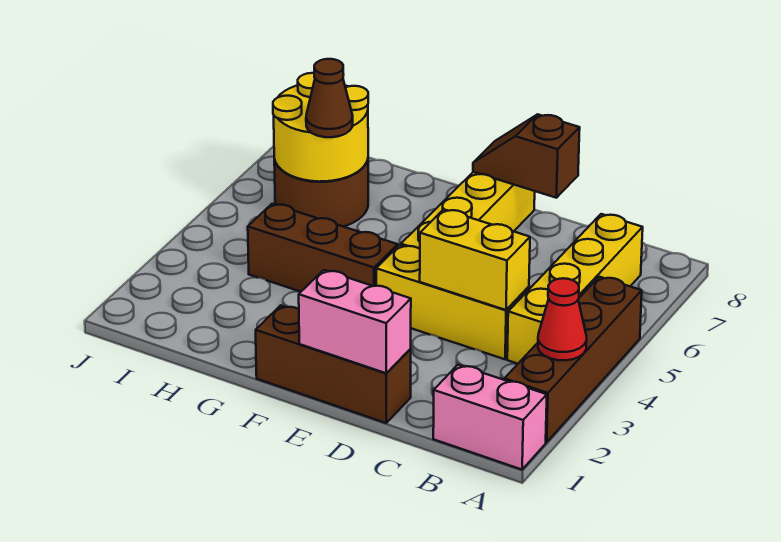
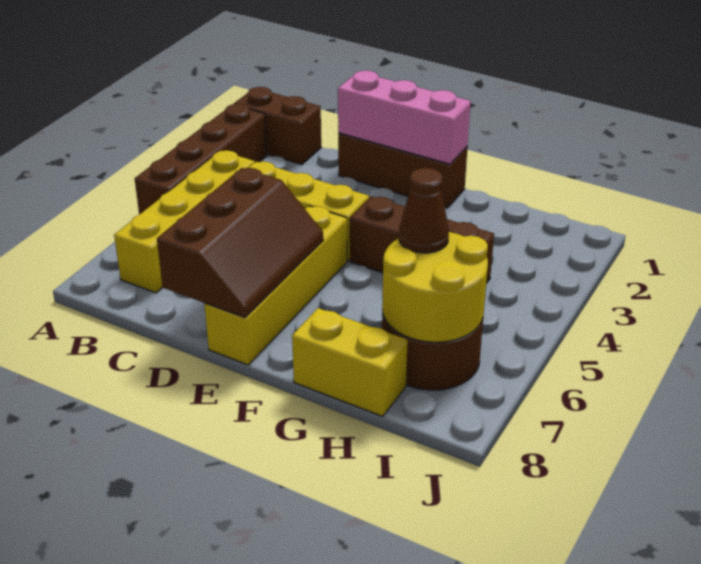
pink brick A1:B1 level 1 -> brown brick A1:B1 level 1
red cone A3 level 2 -> none
yellow brick C4:D4 level 2 -> yellow brick G8:H8 level 1
pink brick D1:E1 level 2 -> pink brick D1:F1 level 2
brown slope D8:E8 level 2 top D -> brown slope D6:E8 level 2 top D

